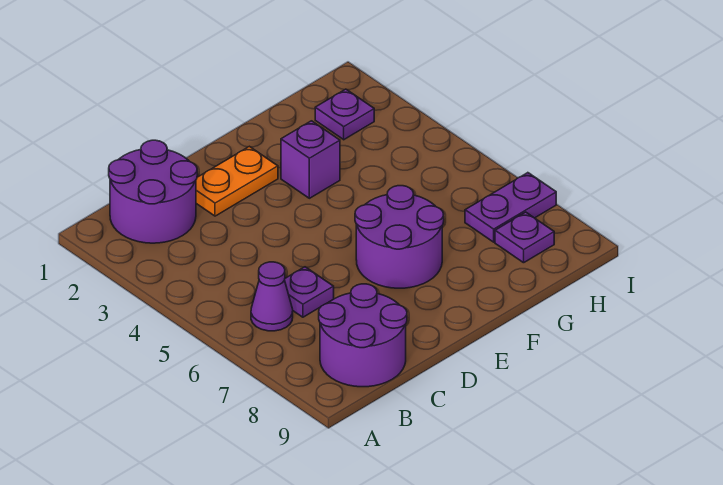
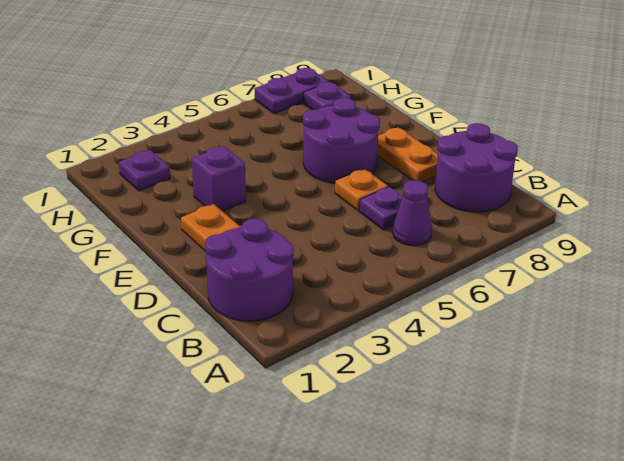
none -> orange plate D6 level 1
none -> orange plate D8:E8 level 1
purple plate H7:I7 level 1 -> purple plate I7:I8 level 1

